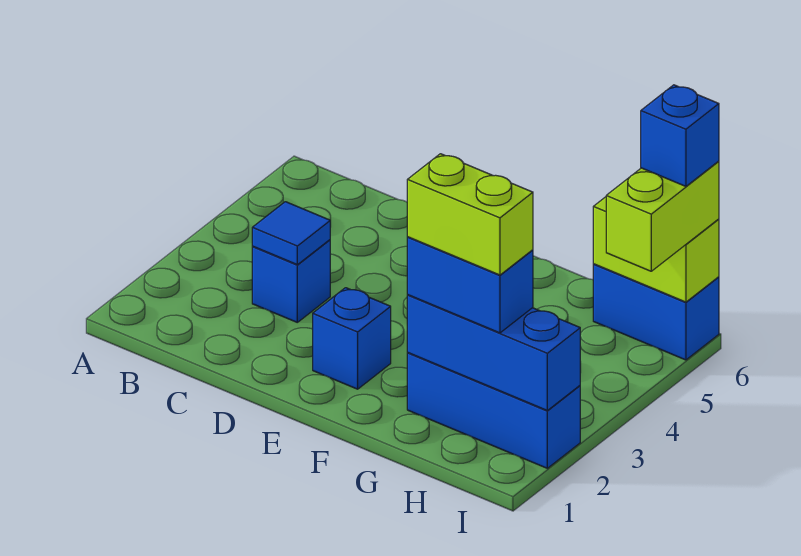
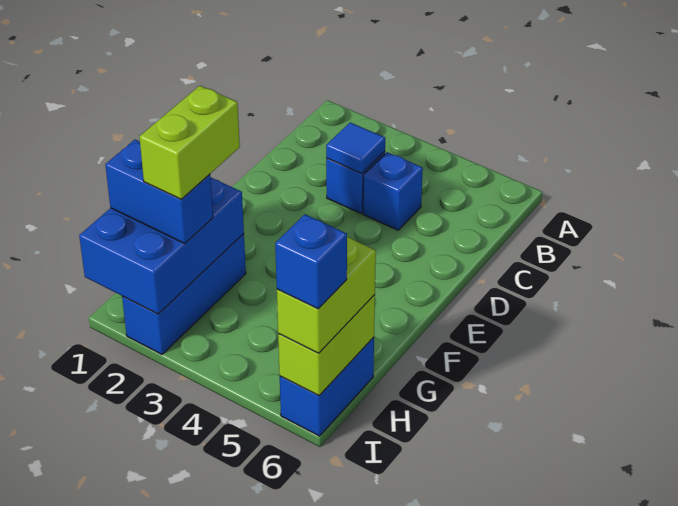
blue brick E2 level 1 -> blue brick C4 level 1
blue brick G2:I2 level 2 -> blue brick G1:I2 level 2
blue brick G2:H2 level 3 -> blue brick H1:H2 level 3
lime brick I5:I6 level 3 -> lime brick H6:I6 level 3

